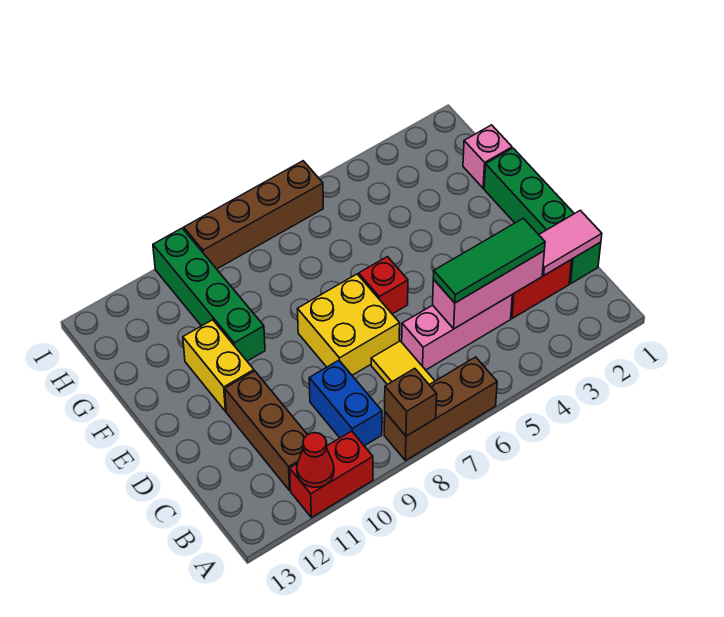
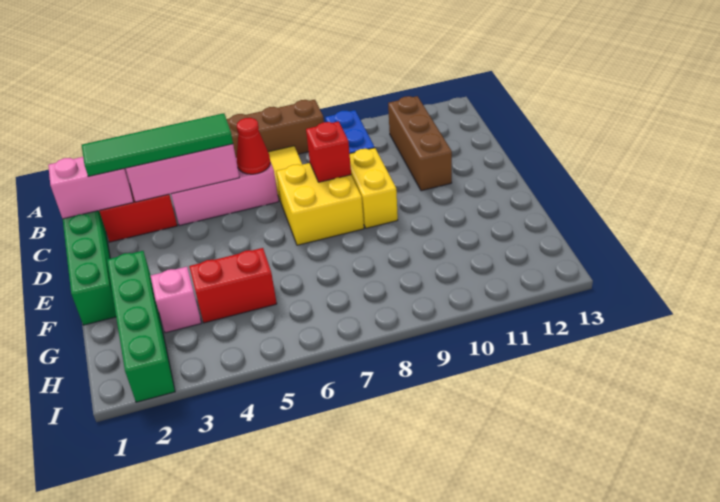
brown brick A8 level 2 -> none
red brick A10:A11 level 1 -> red brick G4:G5 level 1
red cone A11 level 2 -> red cone C6 level 2
pink tile C1:C2 level 2 -> pink brick C1:C2 level 2
green tile C3:C5 level 3 -> green tile C2:C5 level 3
red brick E6 level 1 -> red brick D8 level 2
yellow brick E11:F11 level 1 -> yellow brick D9:E9 level 1
green brick F10:I10 level 1 -> green brick F2:I2 level 1
pink brick G1 level 1 -> pink brick G3 level 1
brown brick I6:I9 level 1 -> none

